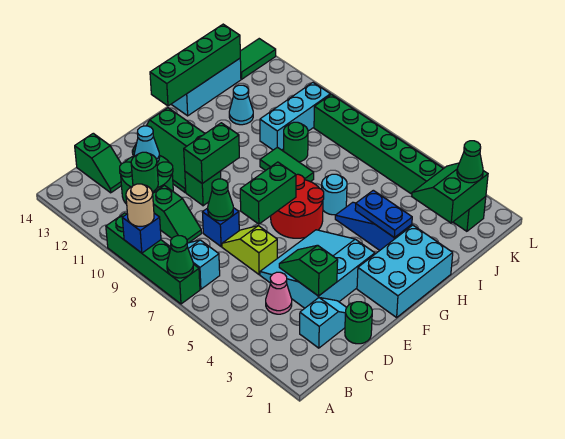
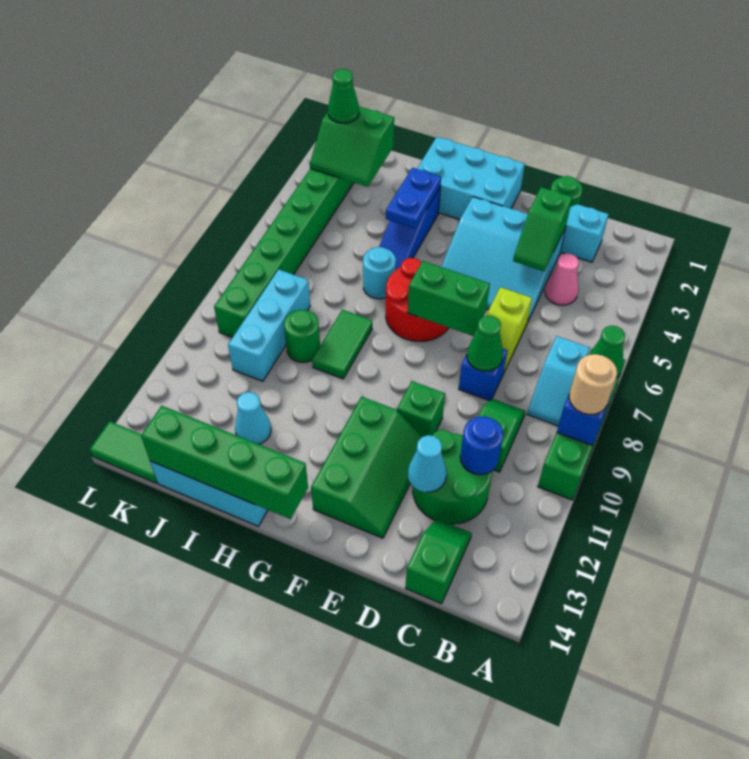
green round brick C11 level 2 -> blue round brick C11 level 2
green brick E10:F10 level 2 -> none
cyan brick I10:K10 level 1 -> cyan brick J8:J10 level 1

